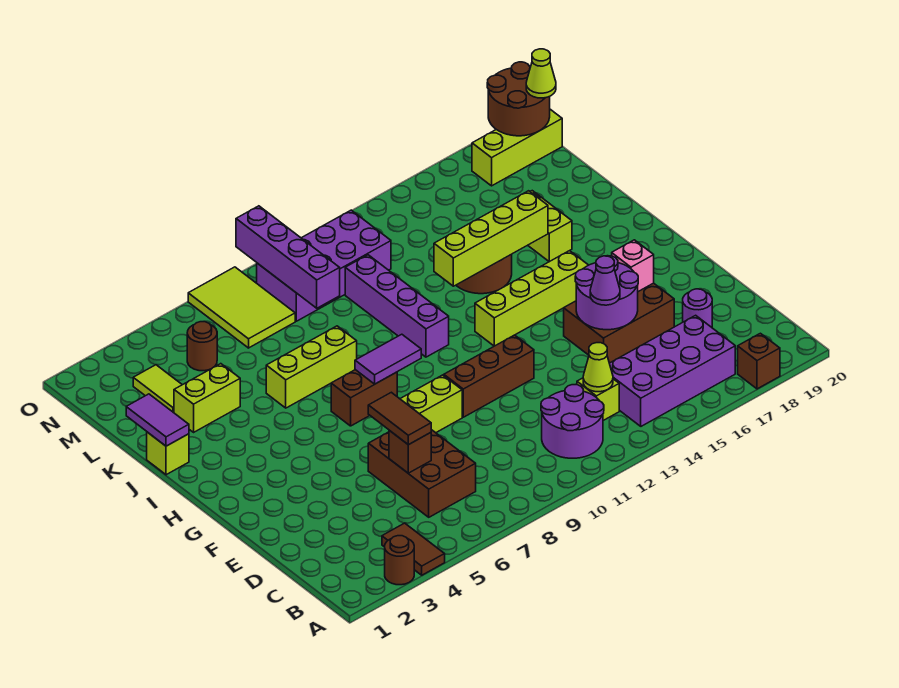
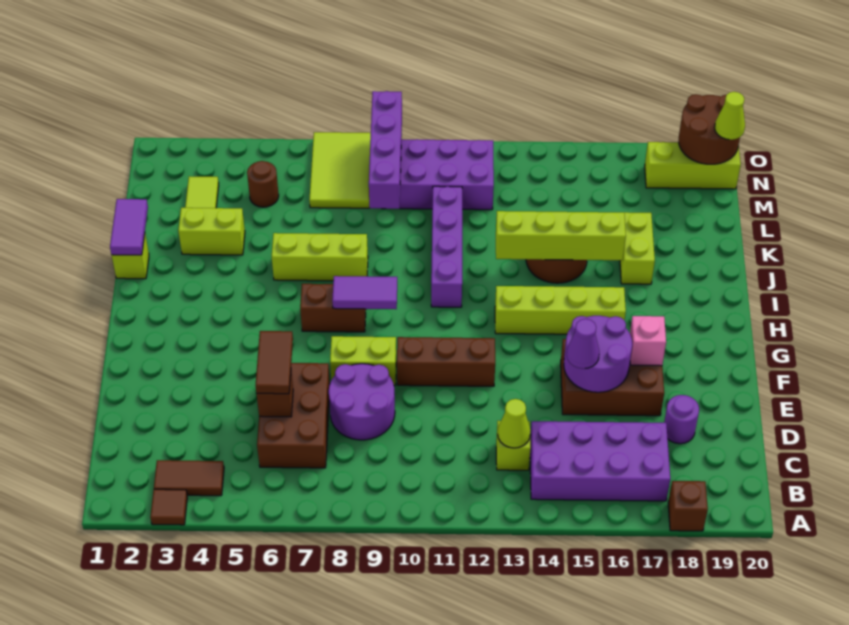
brown round brick A3 level 1 -> brown tile A3 level 1
brown tile A4:B4 level 1 -> brown tile B3:B4 level 1
purple round brick B11:C12 level 1 -> purple round brick D8:E9 level 1

